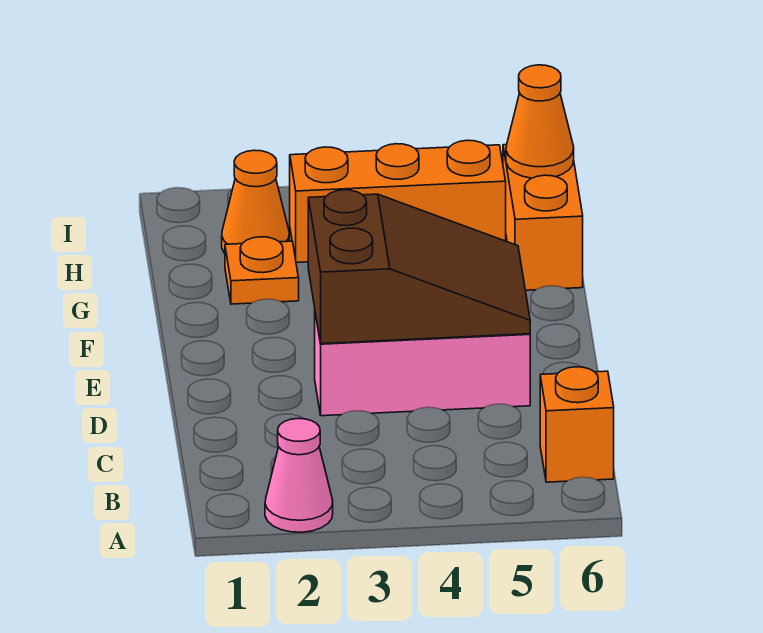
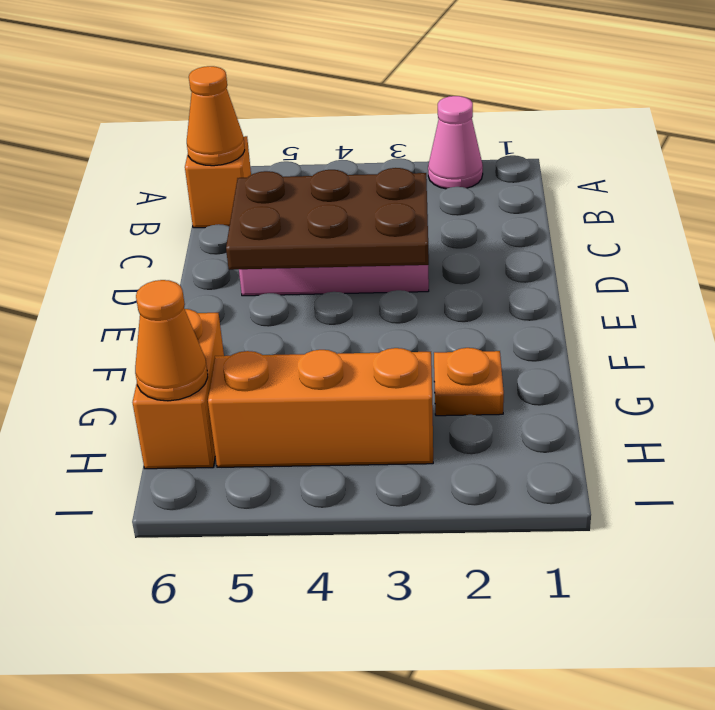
brown slope D3:E5 level 2 top 3 -> brown plate D3:E5 level 2
orange cone H2 level 1 -> orange cone B6 level 2

